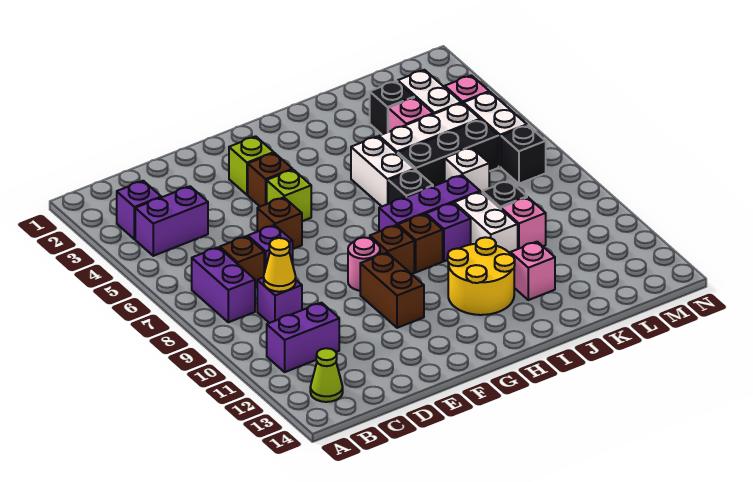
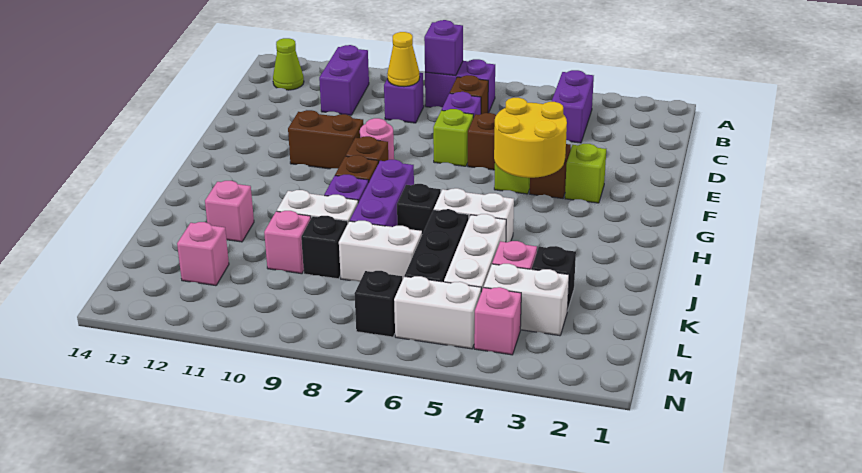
purple brick B3 level 1 -> purple brick B8 level 2
none -> lime brick E7 level 1
yellow round brick H11:I12 level 1 -> yellow round brick F4:G5 level 2
white brick K7 level 1 -> white brick K7:K8 level 1
none -> pink brick L12 level 1

